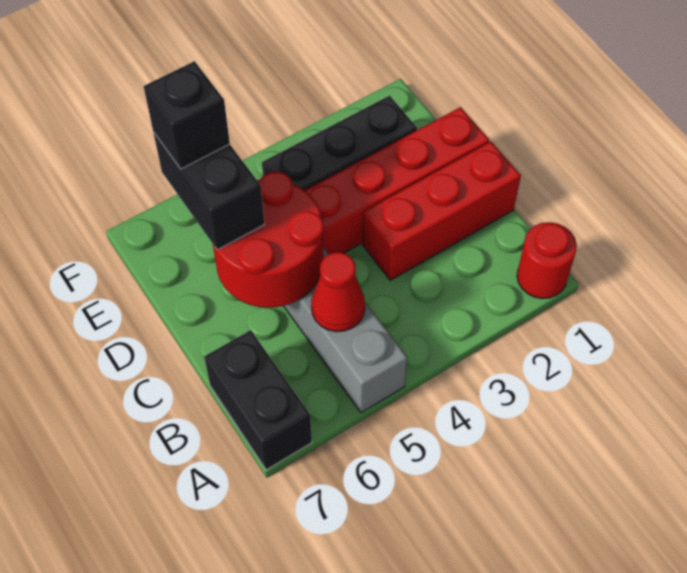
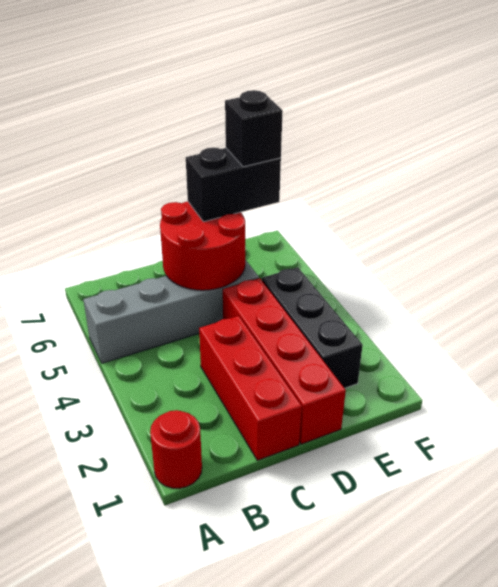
black brick A7:B7 level 1 -> none
red cone B5 level 2 -> none

